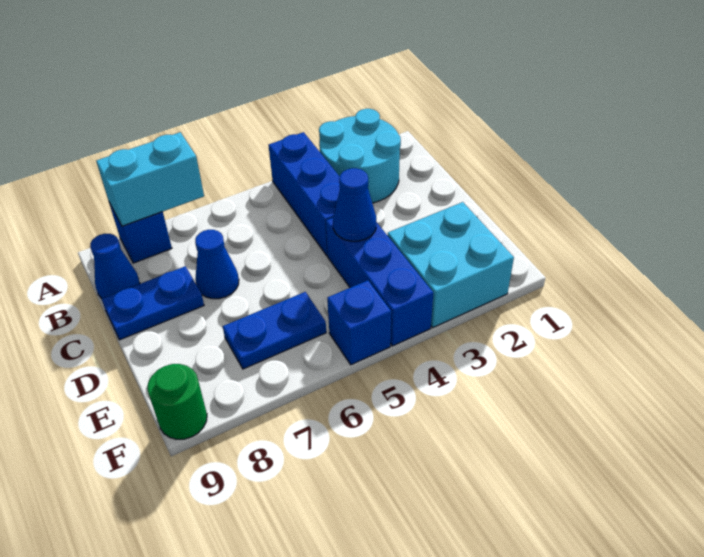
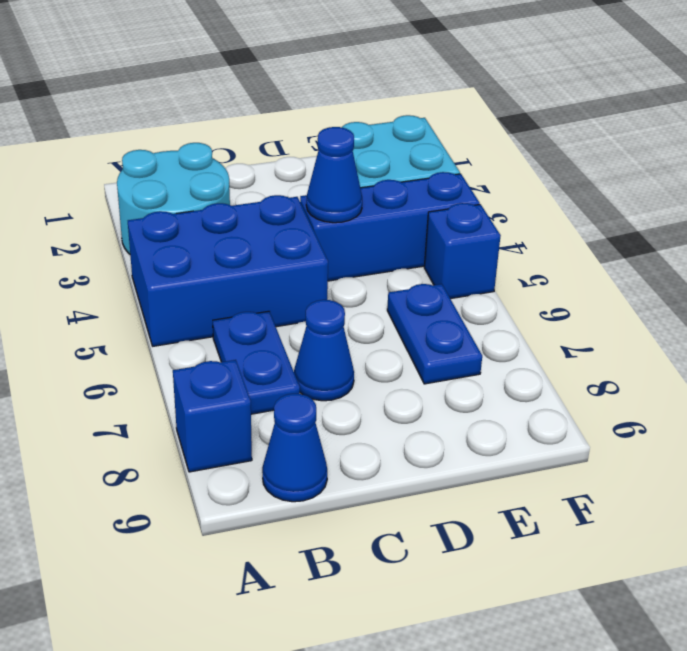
blue brick A4:C4 level 1 -> blue brick A4:C5 level 1
cyan brick A7:A8 level 2 -> none
blue plate C8:C9 level 1 -> blue plate B6:B7 level 1
green round brick F9 level 1 -> none

